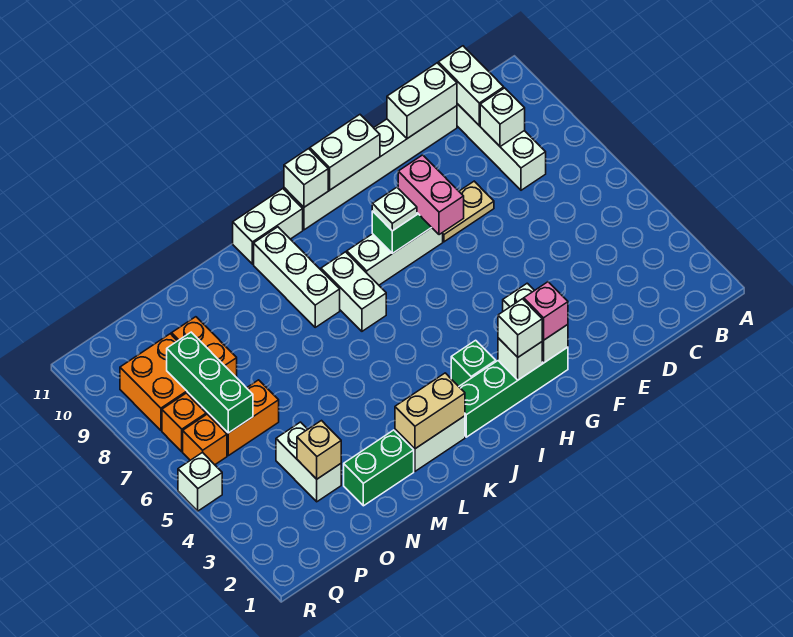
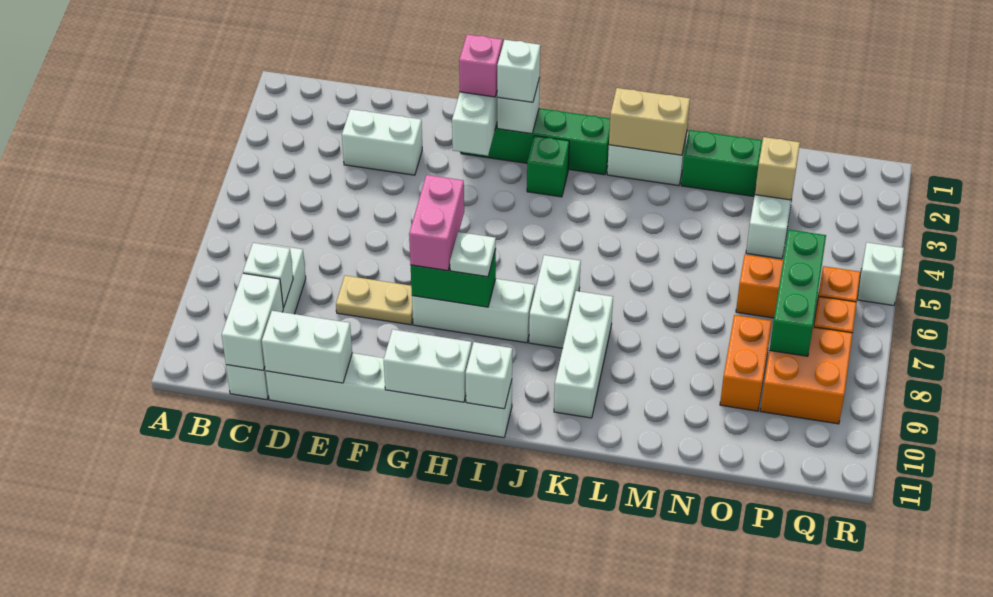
white brick J11:K11 level 1 -> white brick D3:E3 level 1

